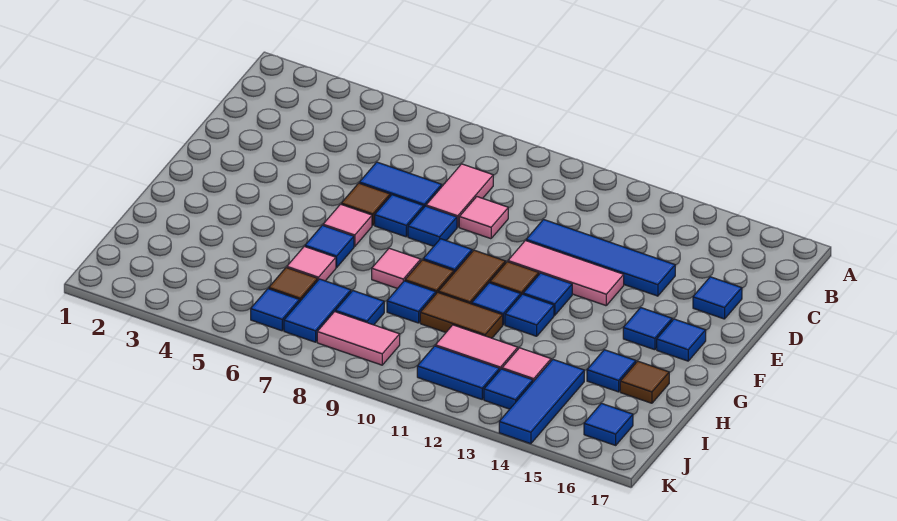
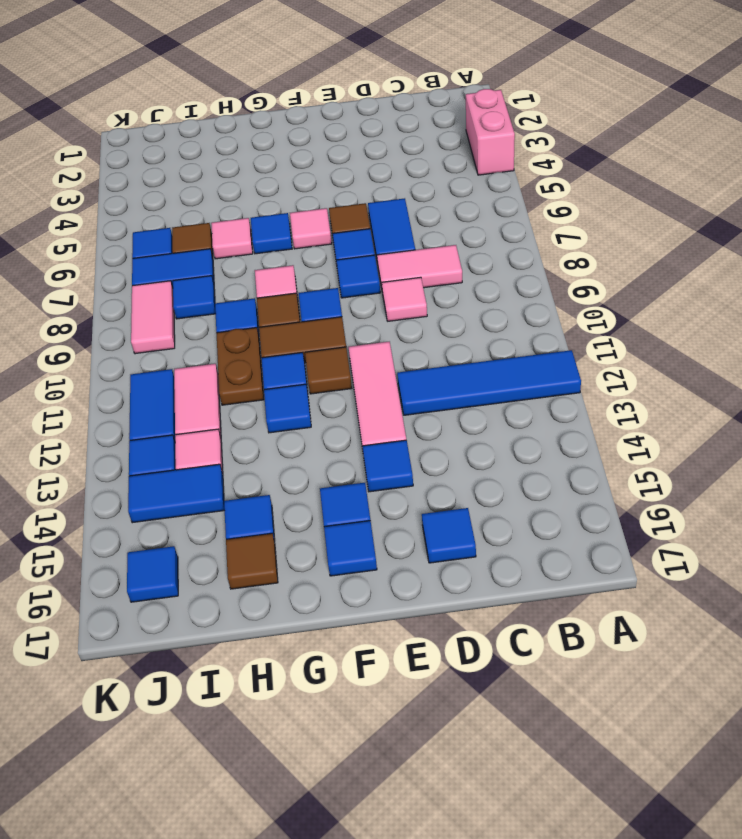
none -> pink brick A3:A4 level 1
blue tile D11:D14 level 1 -> blue tile A12:D12 level 1
blue tile F12 level 1 -> blue tile E14 level 1
brown tile H10:H11 level 1 -> brown plate H10:H11 level 1
blue tile I14:K14 level 1 -> blue tile I14:J14 level 1

